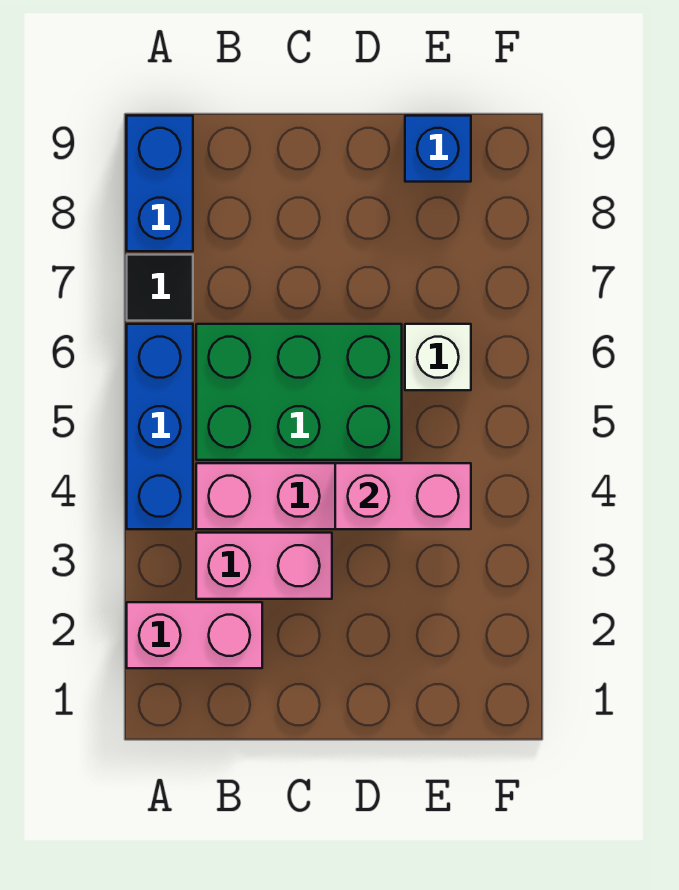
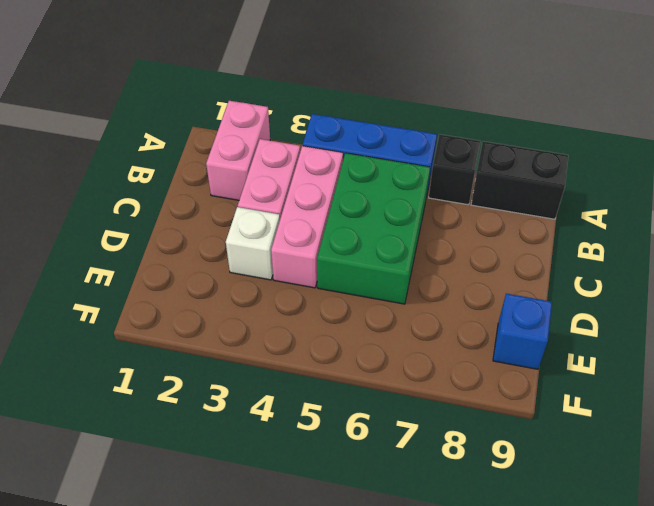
black tile A7 level 1 -> black brick A7 level 1
blue brick A8:A9 level 1 -> black brick A8:A9 level 1
pink brick D4:E4 level 2 -> none
white brick E6 level 1 -> white brick D3 level 1

